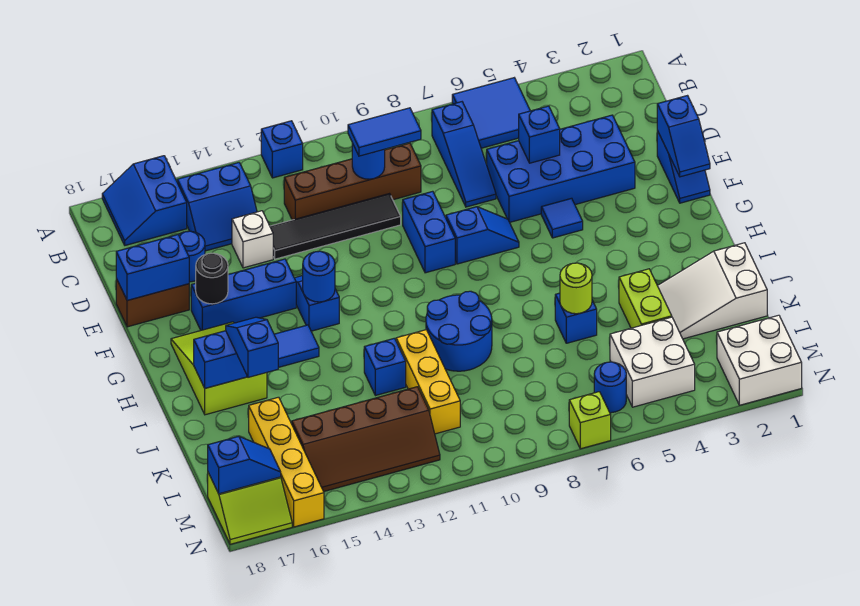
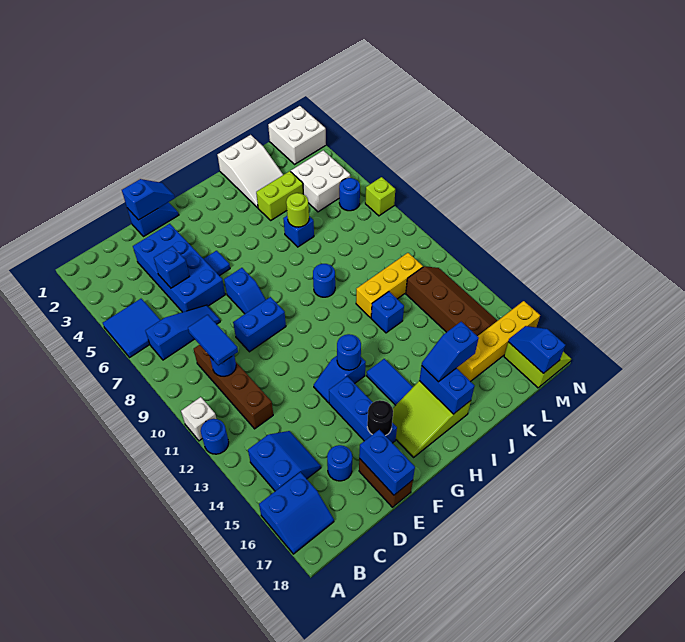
blue brick A12 level 1 -> blue round brick A12 level 1
black tile D10:D13 level 1 -> none
white brick D14 level 1 -> white brick A11 level 1
blue slope F7:F8 level 1 top 8 -> blue slope F7:F8 level 1 top 7
blue round brick I9:J10 level 1 -> blue round brick I9 level 1

